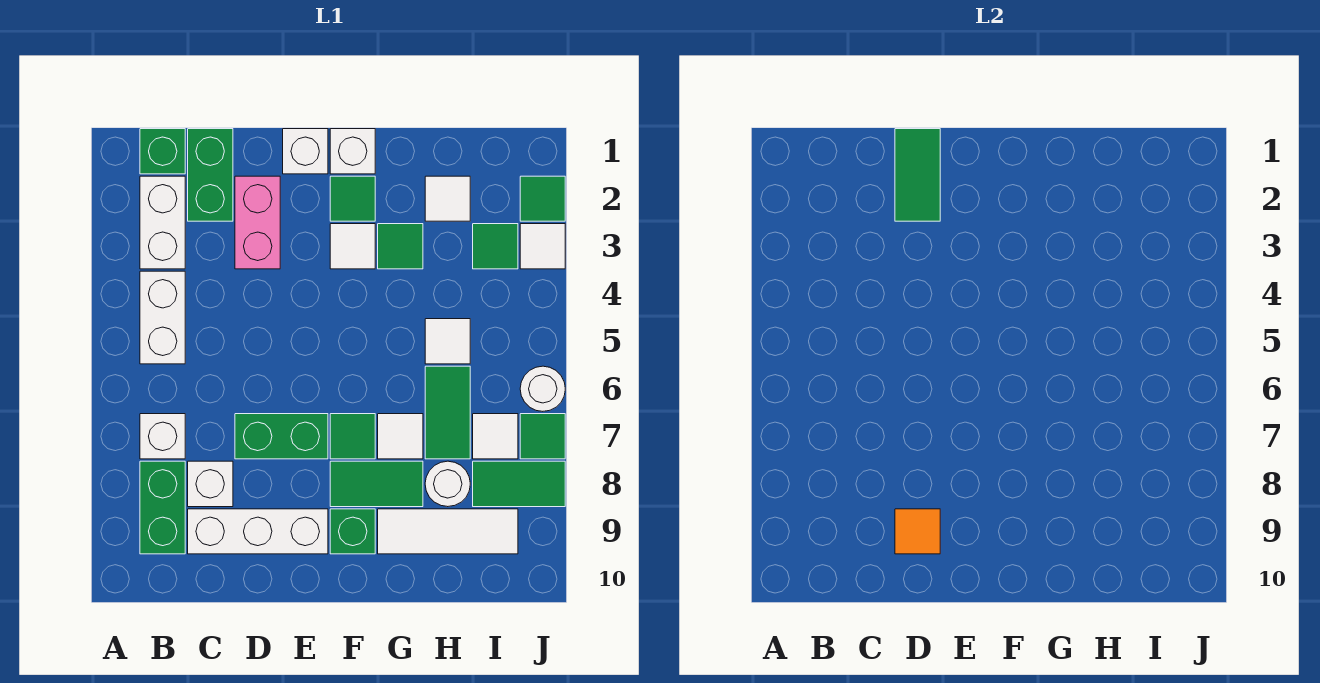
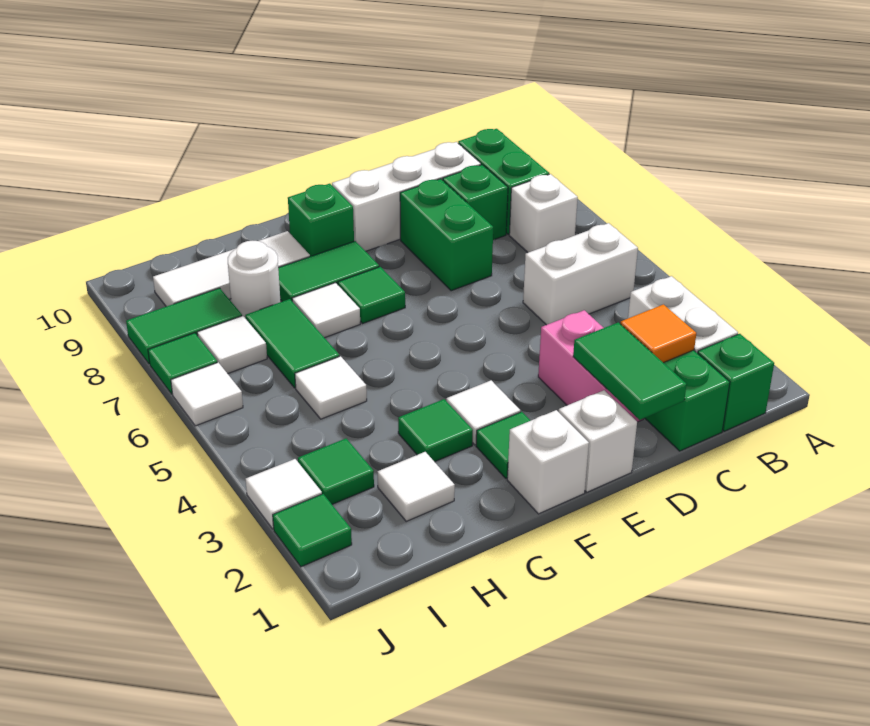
white brick B4:B5 level 1 -> white brick B5:C5 level 1
white brick C8 level 1 -> green brick C8 level 1
green brick D7:E7 level 1 -> green brick D7:D8 level 1
orange tile D9 level 2 -> orange tile C2 level 2
white round brick J6 level 1 -> white tile J6 level 1

